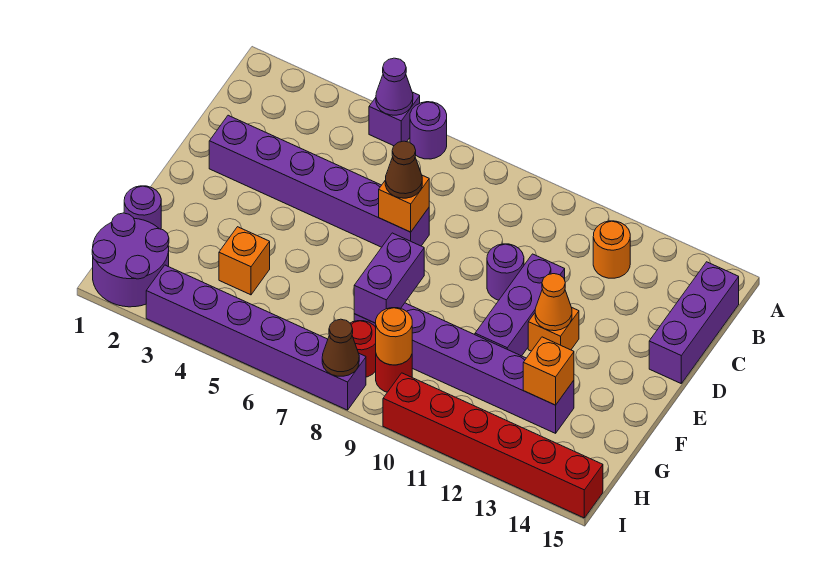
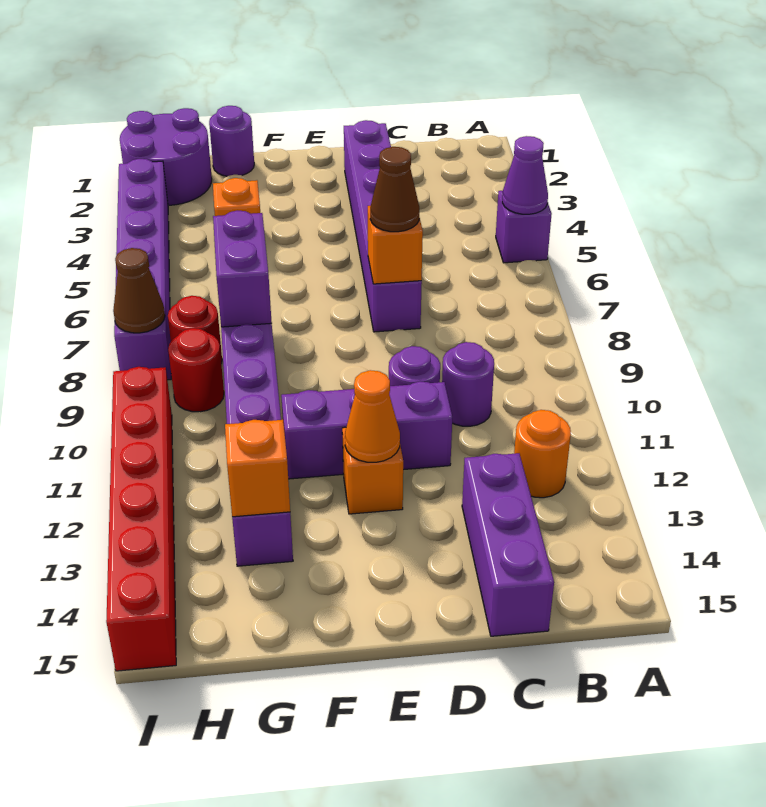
purple round brick A6 level 1 -> purple round brick C10 level 1
purple brick B15:D15 level 1 -> purple brick C13:C15 level 1
purple brick F8:G8 level 2 -> purple brick G7:G8 level 2
orange round brick H9 level 2 -> none

